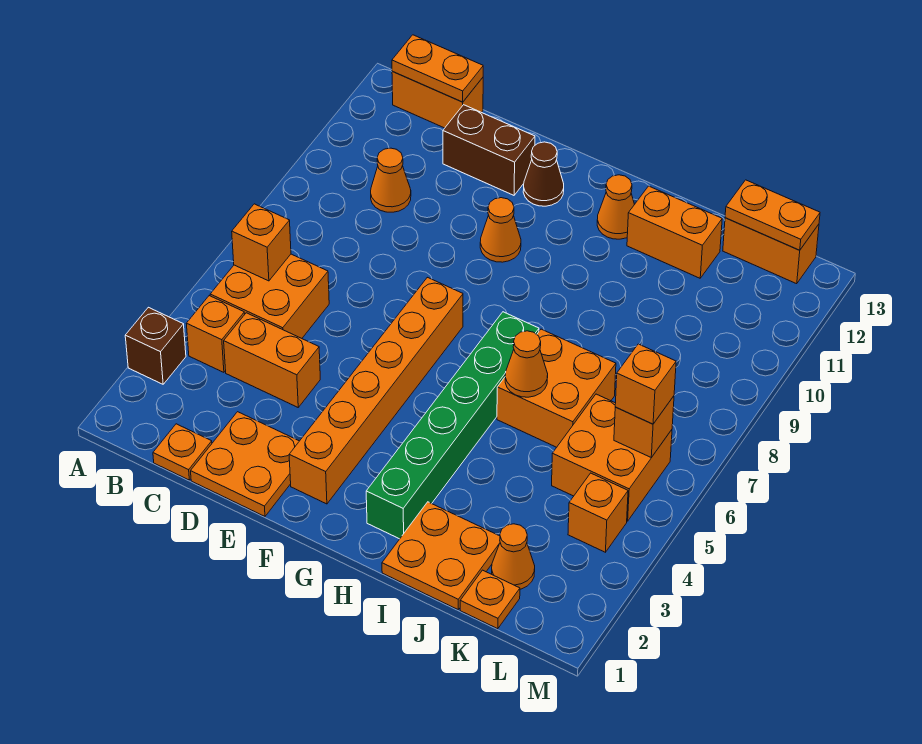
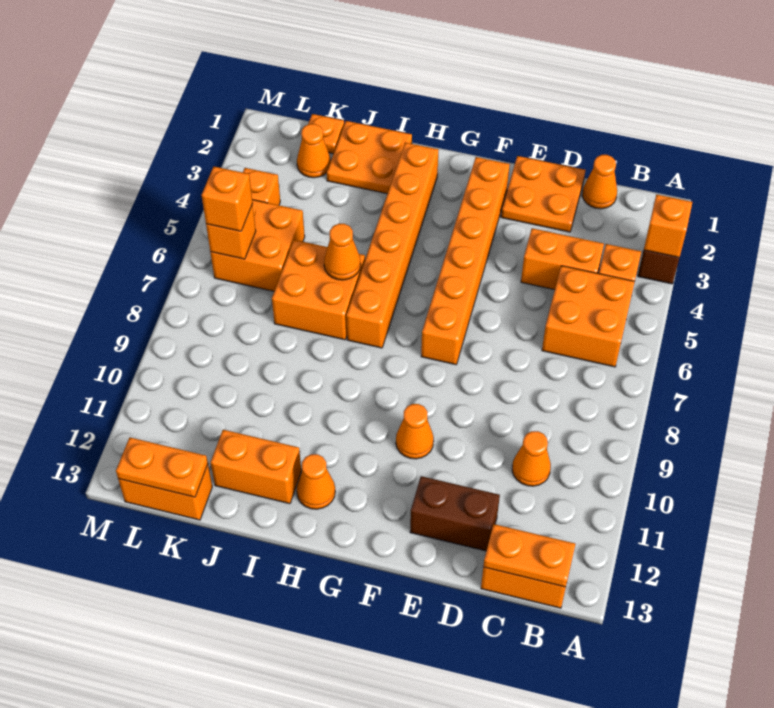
orange brick B6 level 2 -> orange brick A3 level 2
orange plate C1 level 1 -> orange cone C1 level 1
brown cone F12 level 1 -> none
green brick H2:H7 level 1 -> orange brick H2:H7 level 1

